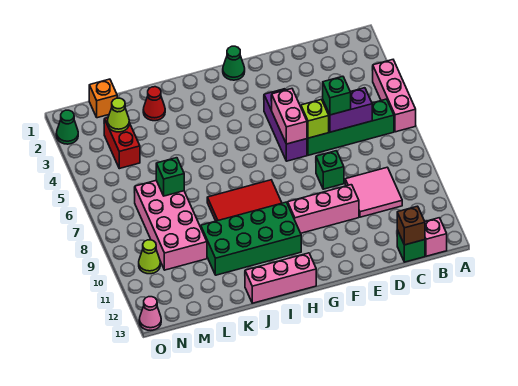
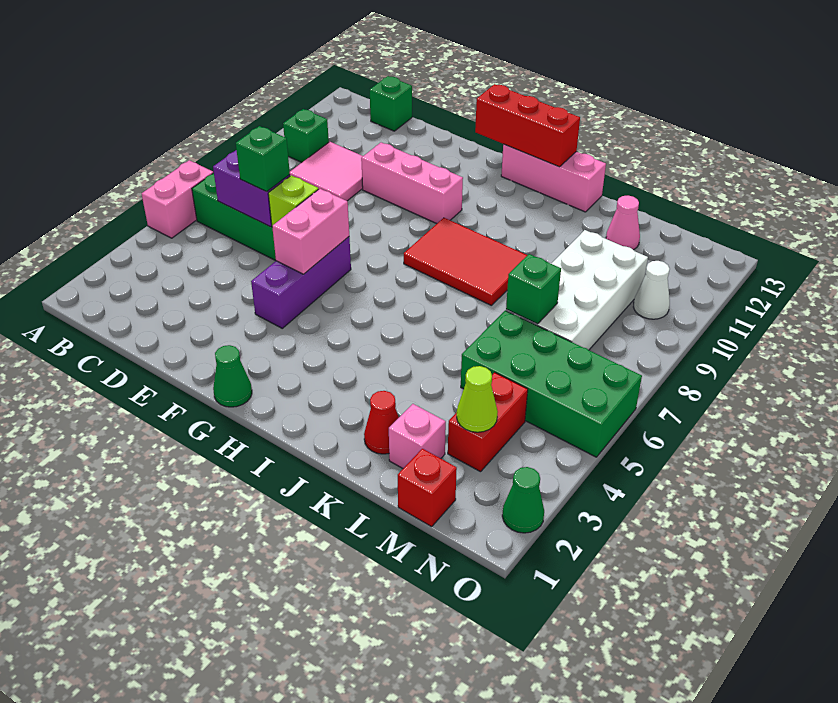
pink brick A4:A6 level 1 -> pink brick A5:A6 level 1
pink brick B13 level 1 -> pink brick L2 level 1
brown brick C13 level 2 -> none
green brick E8 level 1 -> green brick B10 level 1
none -> red brick G13:I13 level 2
green brick H10:K11 level 1 -> green brick L5:O6 level 1
pink brick L7:M10 level 1 -> white brick L7:M10 level 1
orange brick M1 level 1 -> red brick M1 level 1
lime cone N10 level 1 -> white cone N10 level 1
pink cone O13 level 1 -> pink cone L12 level 1

